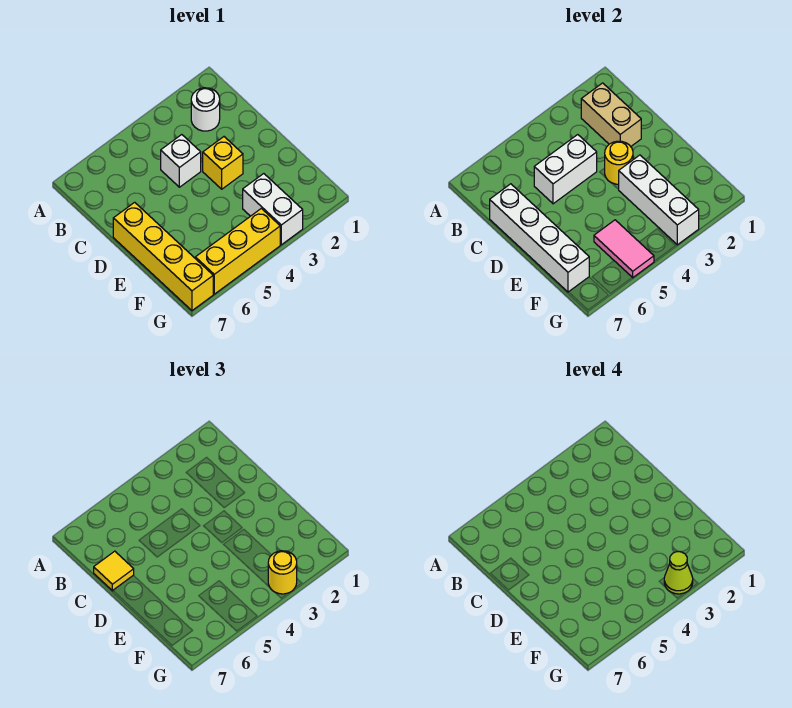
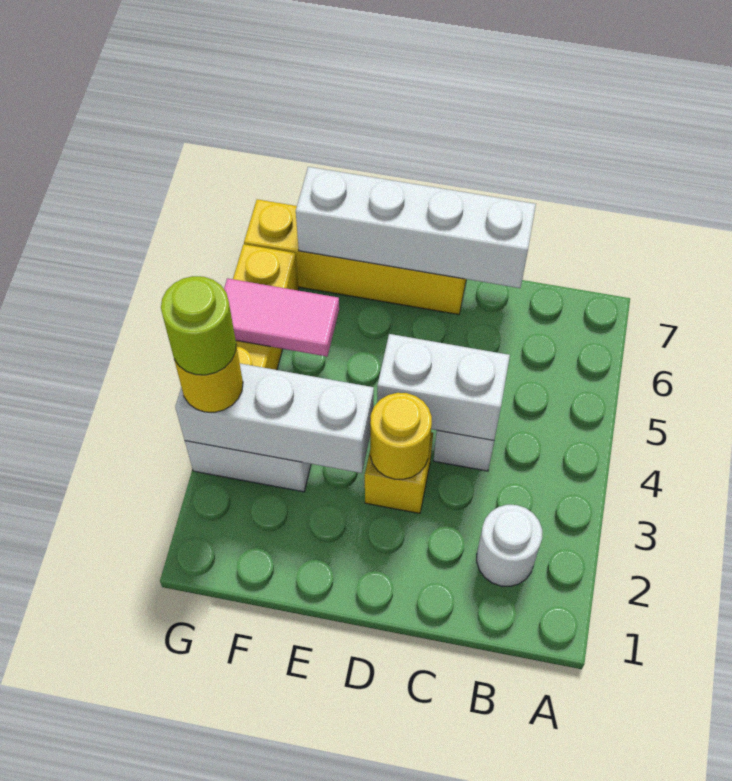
tan brick B2:C2 level 2 -> none
white brick C4:C5 level 2 -> white brick C4:D4 level 2
yellow tile C7 level 3 -> none
lime cone G3 level 4 -> lime round brick G3 level 4

